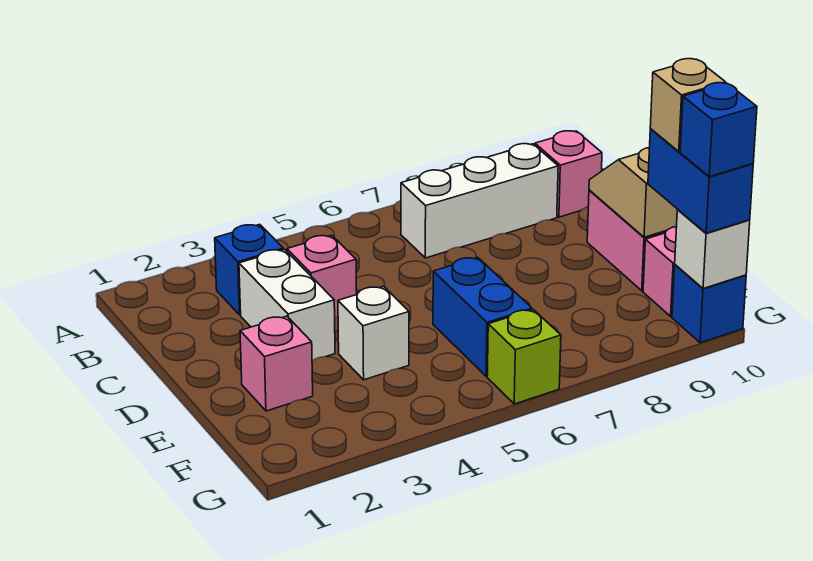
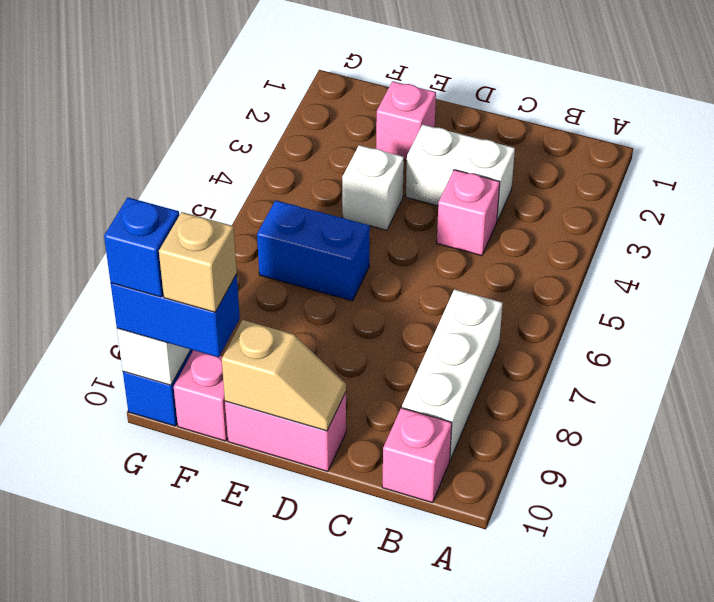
blue brick B3 level 1 -> none
lime brick G6 level 1 -> none

